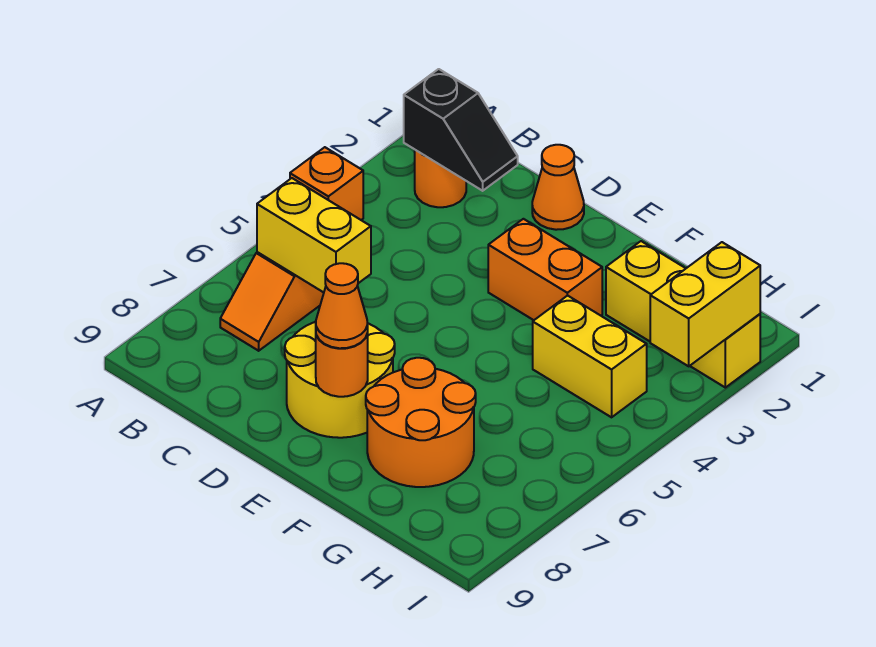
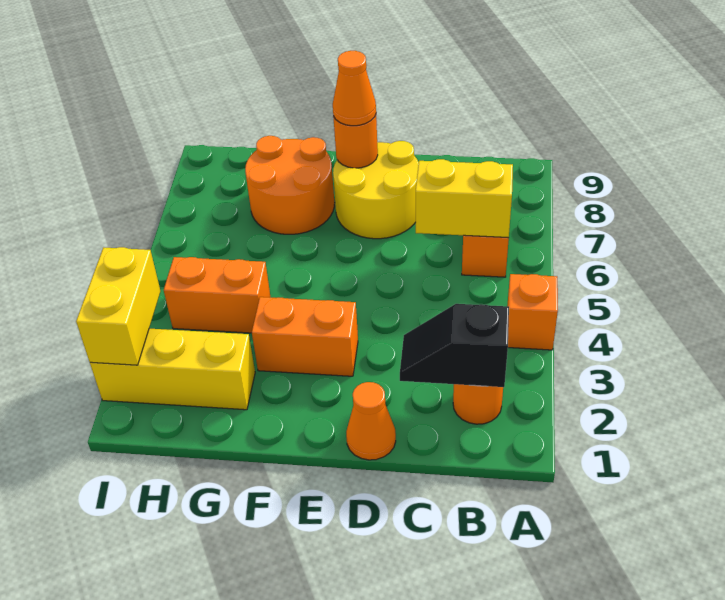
yellow brick G4:H4 level 1 -> orange brick G4:H4 level 1

